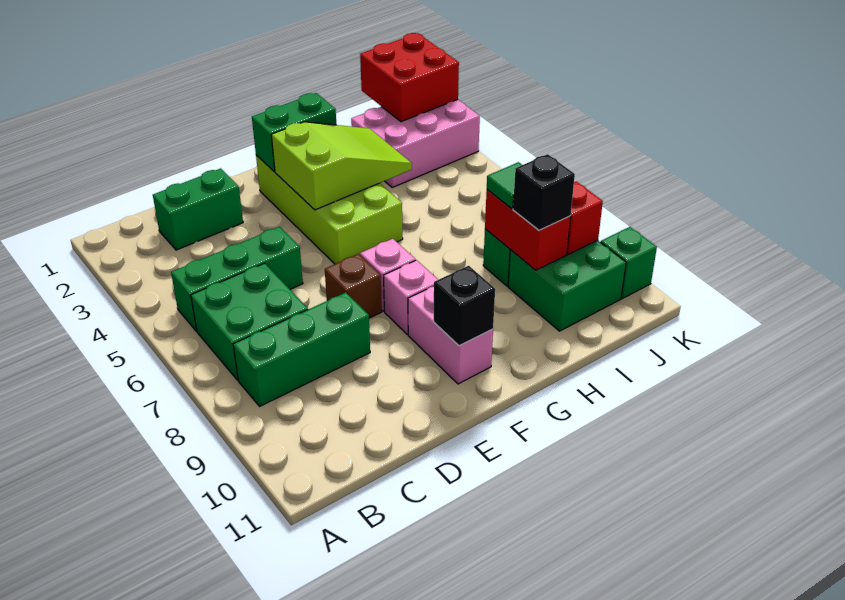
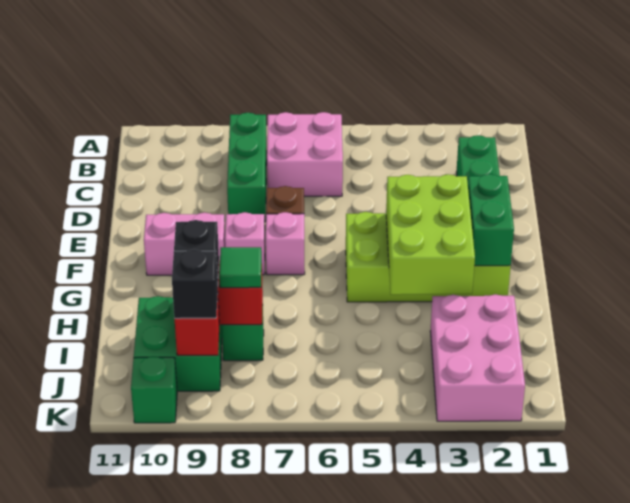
green brick B5:D5 level 1 -> none
green brick B6:C7 level 1 -> pink brick B6:C7 level 1
lime slope F3:H4 level 2 top F -> lime brick F3:H4 level 2
black brick F10 level 2 -> black brick J9 level 3
red brick J1:K2 level 2 -> none

